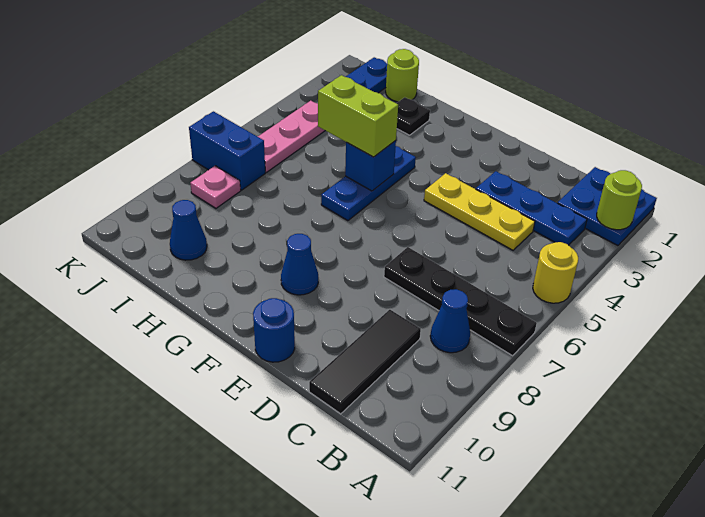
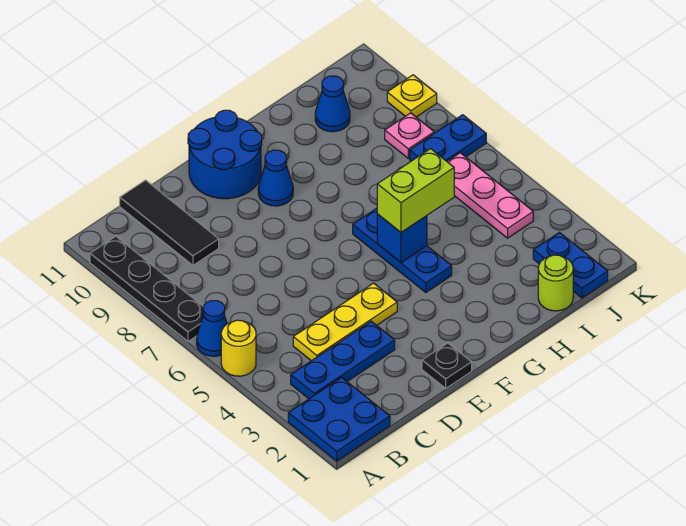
lime round brick A2 level 2 -> none
black plate A7:D7 level 1 -> black plate A7:A10 level 1
blue cone B8 level 1 -> blue cone A6 level 1
blue round brick E11 level 1 -> blue round brick E10:F11 level 1
black plate H2 level 1 -> black plate E1 level 1
blue brick J7:K7 level 1 -> blue plate J7:K7 level 1
none -> yellow plate K9 level 1

